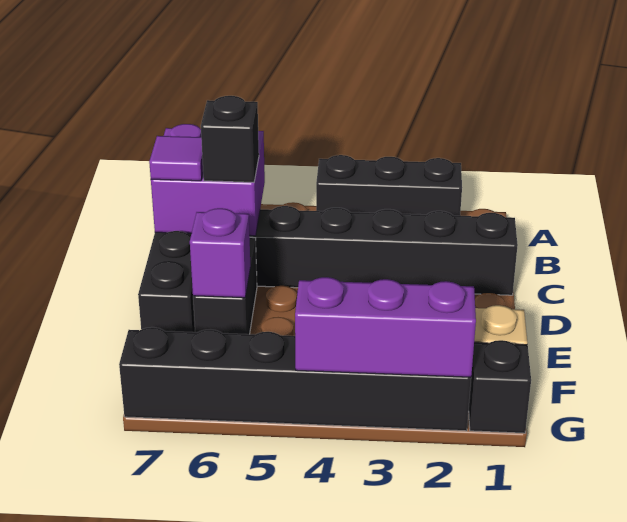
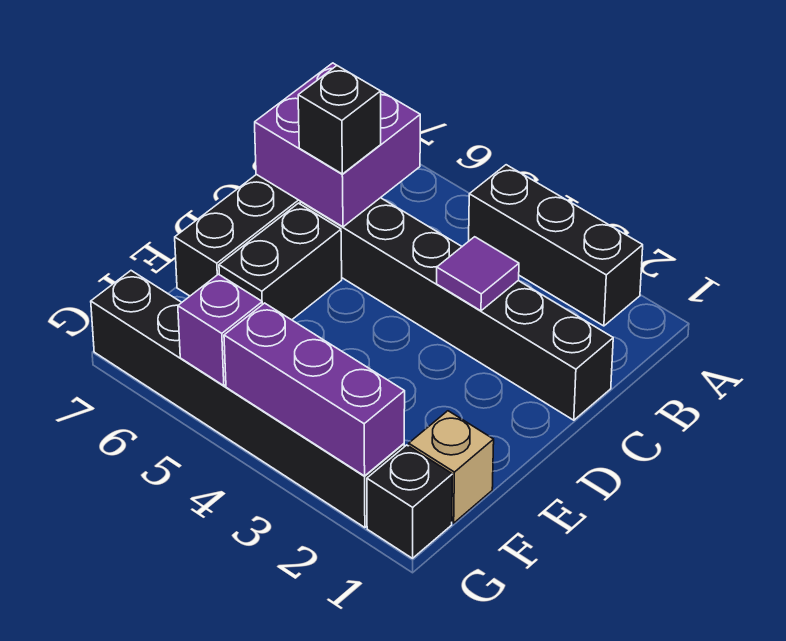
purple tile C7 level 3 -> purple tile C3 level 2
purple brick E6 level 2 -> purple brick G5 level 2

